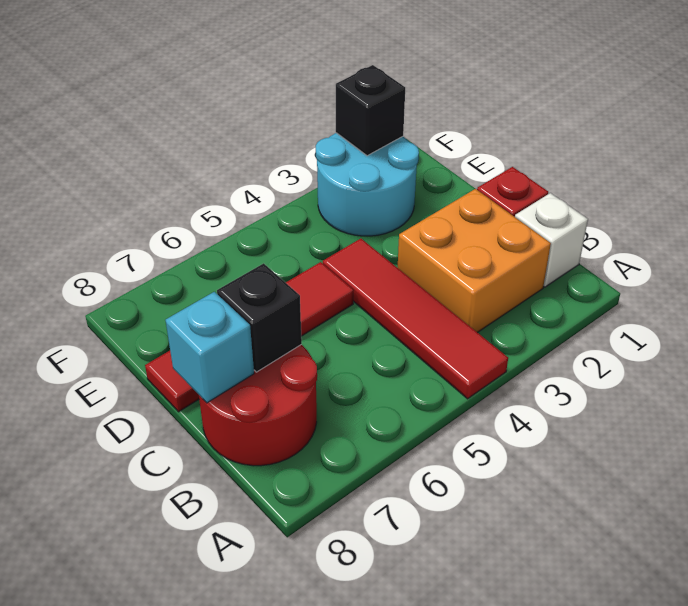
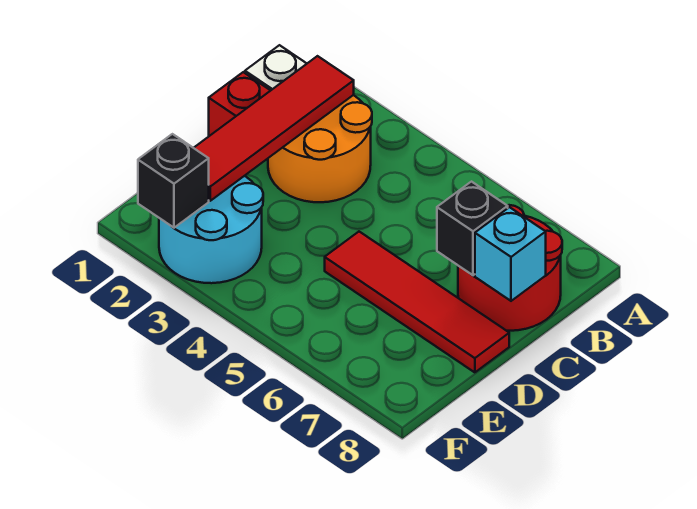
red tile A4:D4 level 1 -> red tile B2:E2 level 2
orange brick B2:C3 level 1 -> orange round brick B2:C3 level 1

